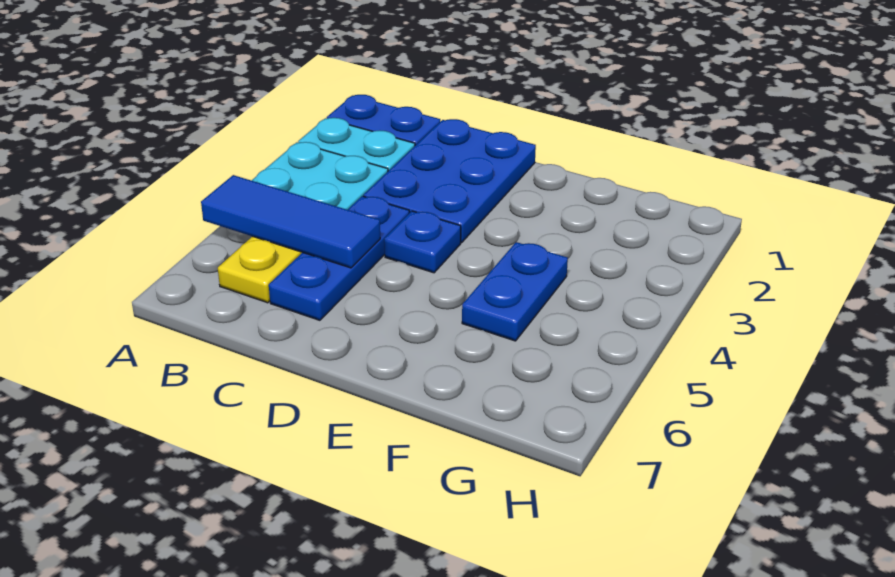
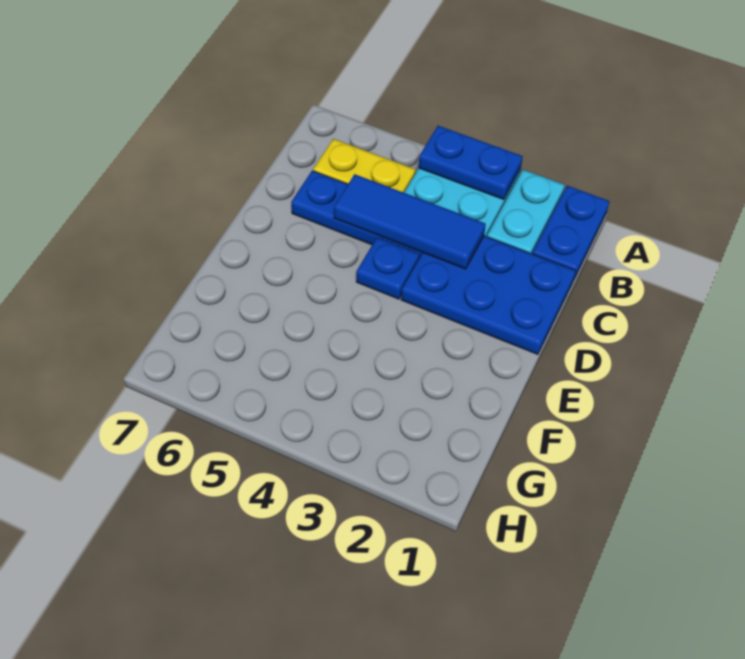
blue tile A5:C5 level 2 -> blue tile C3:C5 level 2
blue plate F4:F5 level 1 -> blue plate A3:A4 level 2

